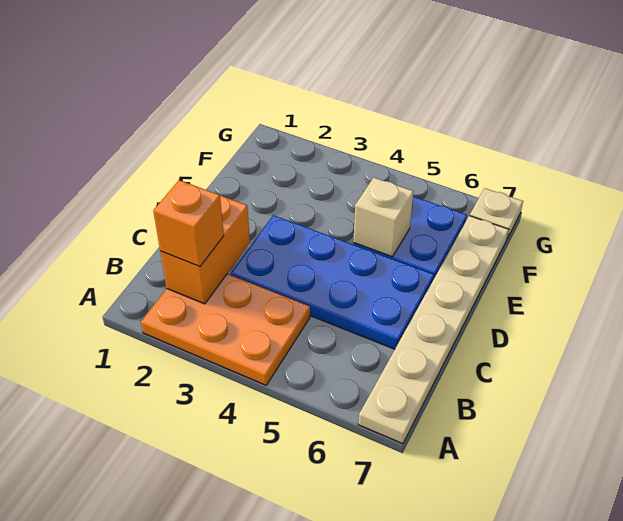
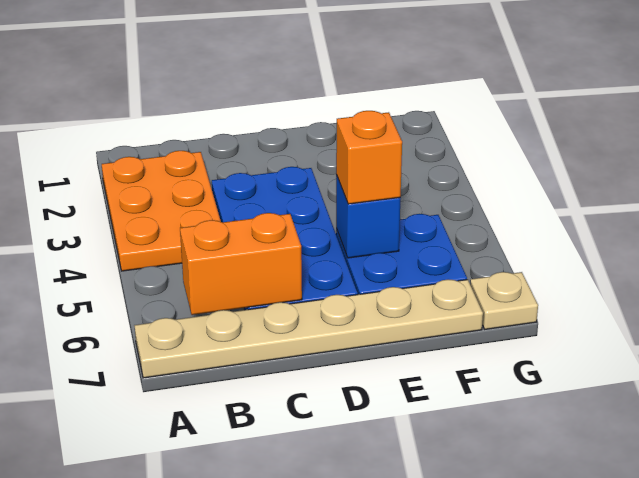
orange brick B2:C2 level 2 -> orange brick B6:C6 level 2
orange brick B2 level 3 -> orange brick E5 level 3
tan brick E5 level 2 -> blue brick E5 level 2

